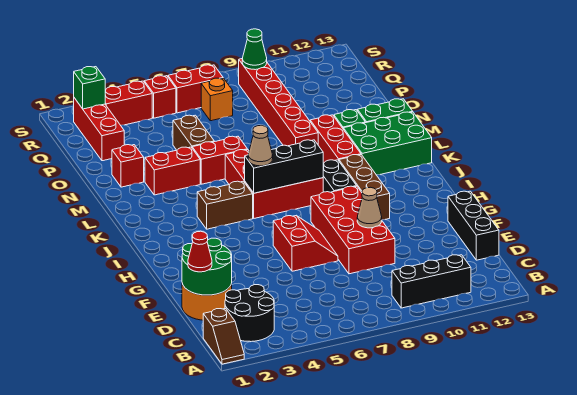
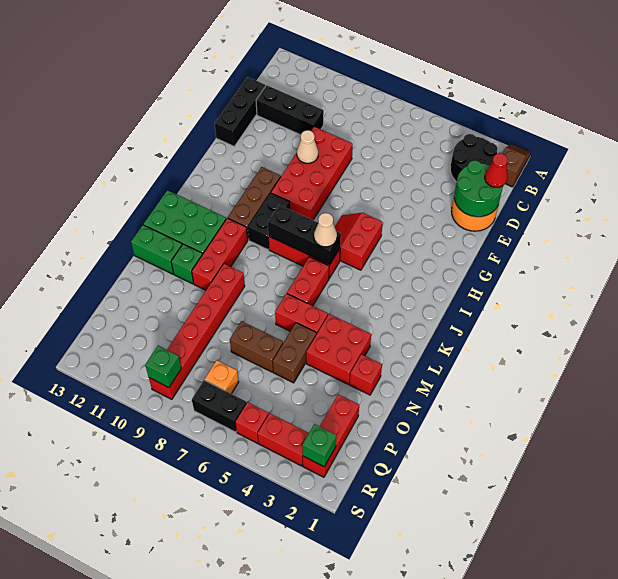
black brick B9:B11 level 1 -> black brick D10:D12 level 1
red slope F6:G7 level 1 top 6 -> red slope H5:I6 level 1 top 5
brown brick J4:J5 level 1 -> brown brick O6:O7 level 1
red brick M3:M4 level 1 -> red brick M3:N4 level 1
red brick R6:R7 level 1 -> black brick R6:R7 level 1
green cone R9 level 2 -> green brick R9 level 2

